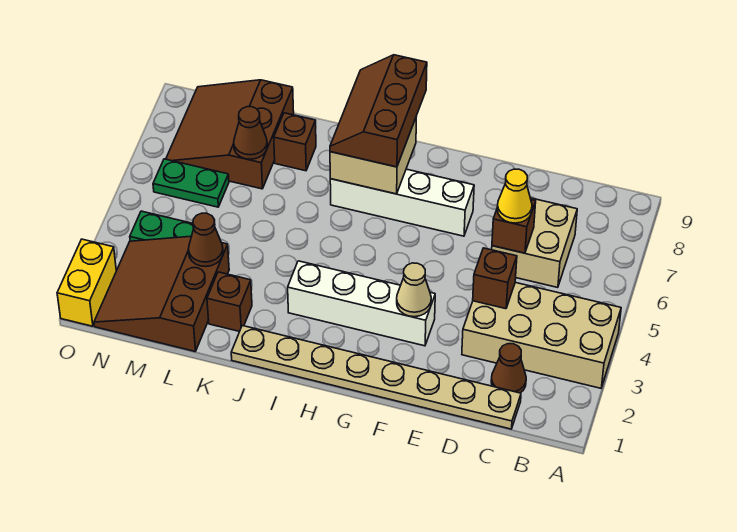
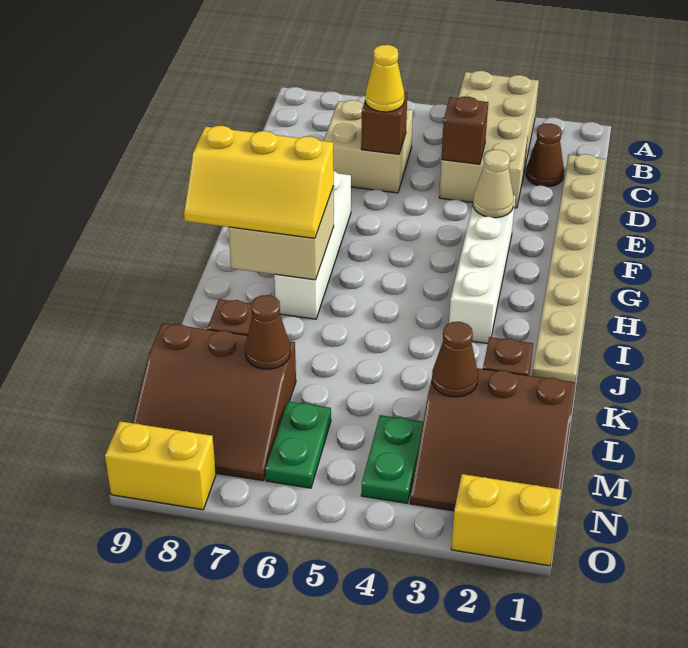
brown slope H7:I9 level 3 top H -> yellow slope H7:I9 level 3 top H
none -> yellow brick O8:O9 level 1

